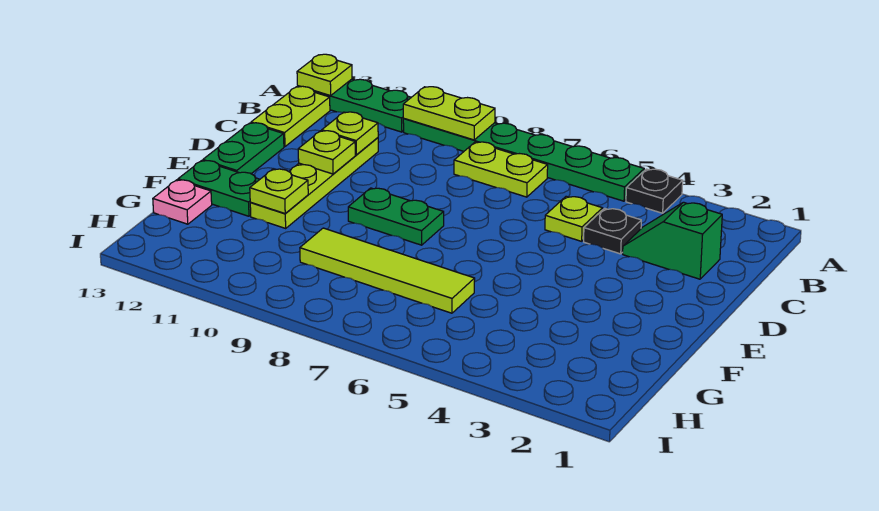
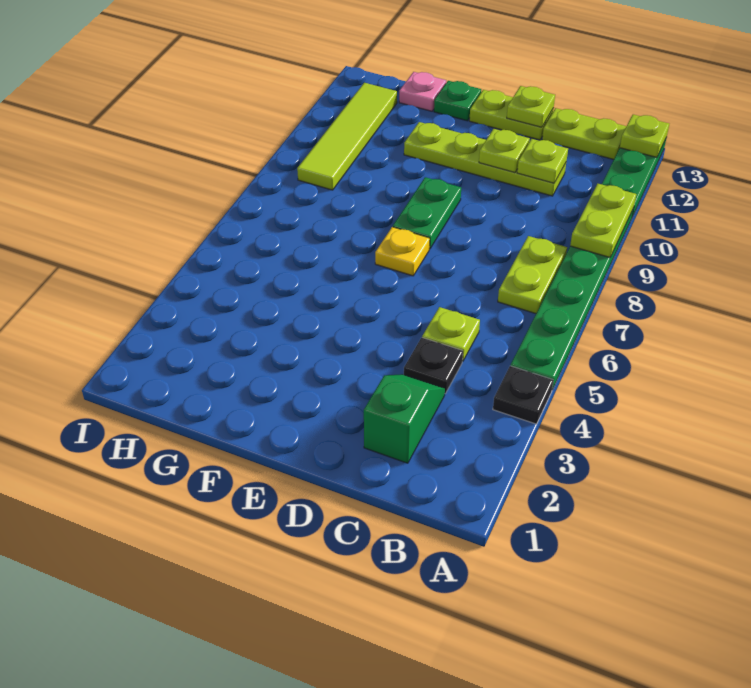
green plate D13:E13 level 1 -> lime plate D13:E13 level 1
none -> yellow plate E7 level 1
lime plate F11 level 2 -> lime plate D13 level 2
green plate F12:F13 level 1 -> green plate F13 level 1
lime tile G6:G9 level 1 -> lime tile H9:H12 level 1

